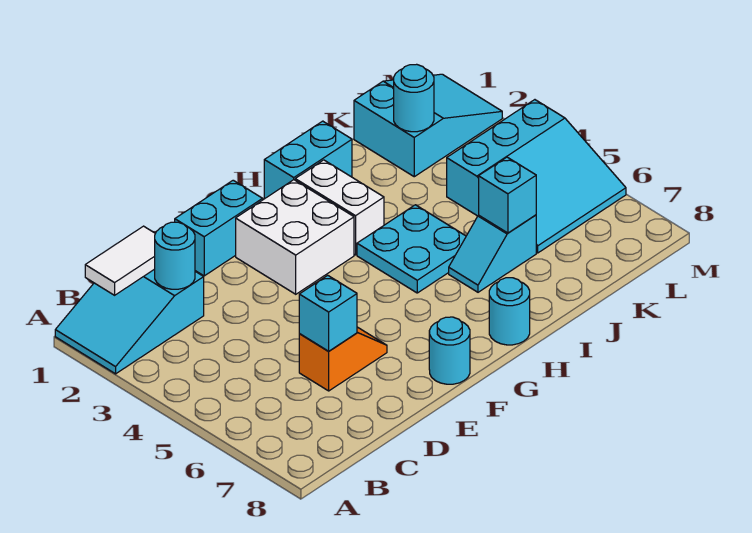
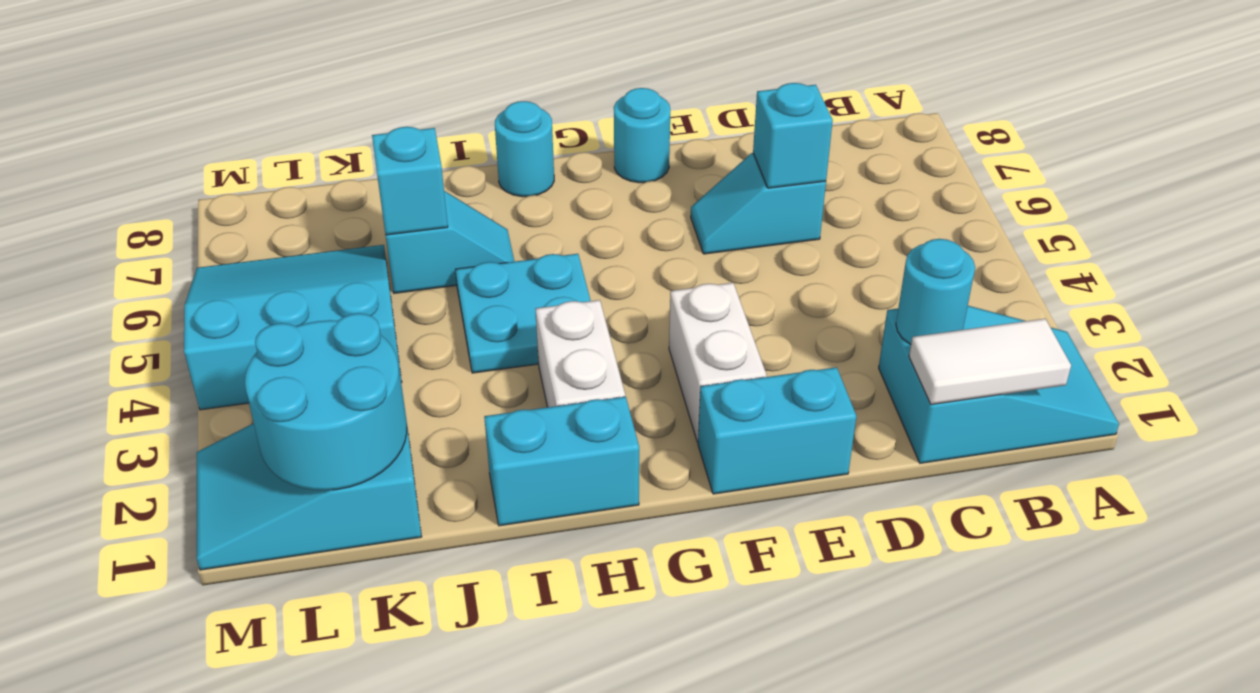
orange slope D6:E6 level 1 top D -> cyan slope D6:E6 level 1 top D
white brick F2:G3 level 1 -> white brick F2:F3 level 1
cyan round brick K2 level 2 -> cyan round brick K1:L2 level 2

